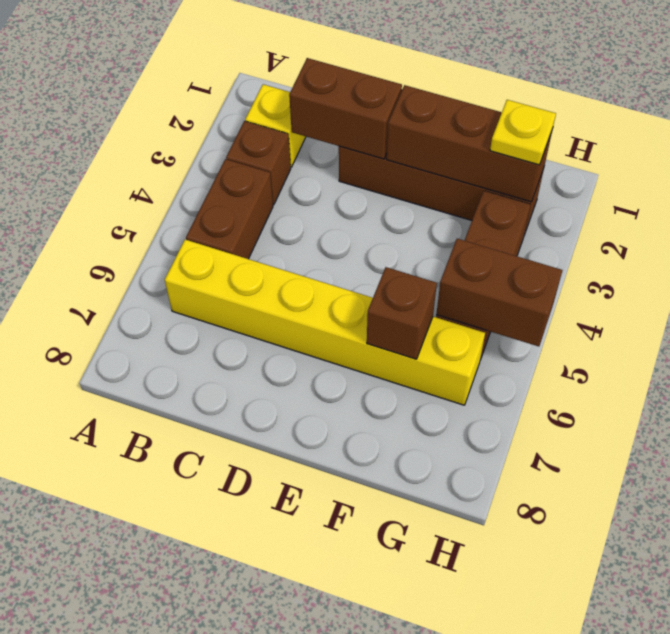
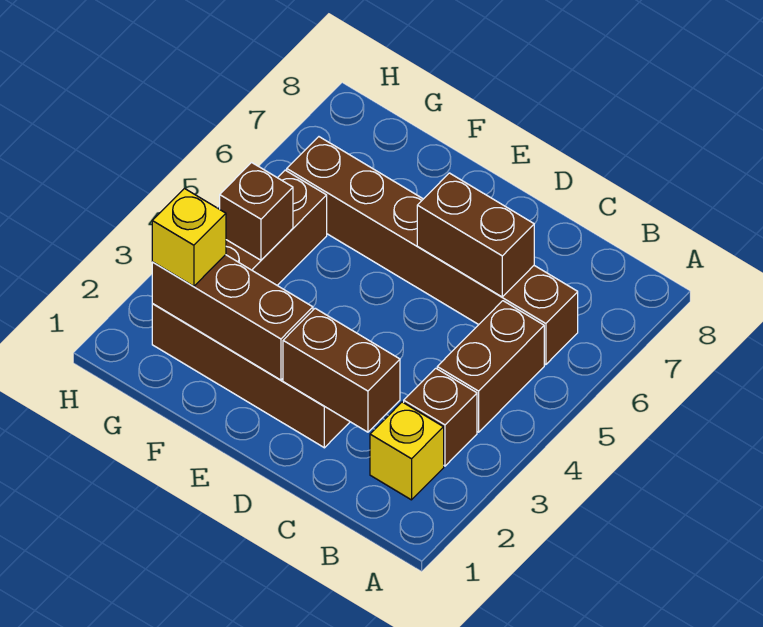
yellow brick B6:G6 level 1 -> brown brick B6:G6 level 1
brown brick F6 level 2 -> brown brick G4 level 2
yellow plate G2 level 3 -> yellow brick G2 level 3
brown brick G5:H5 level 2 -> brown brick C6:D6 level 2

